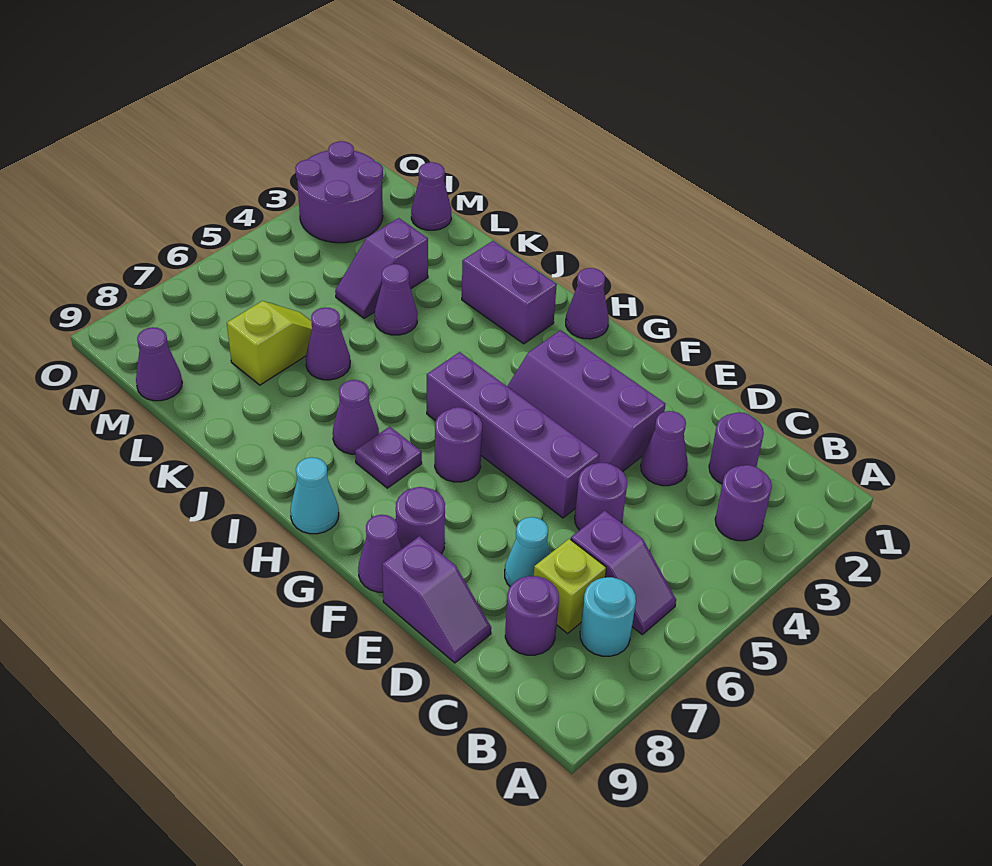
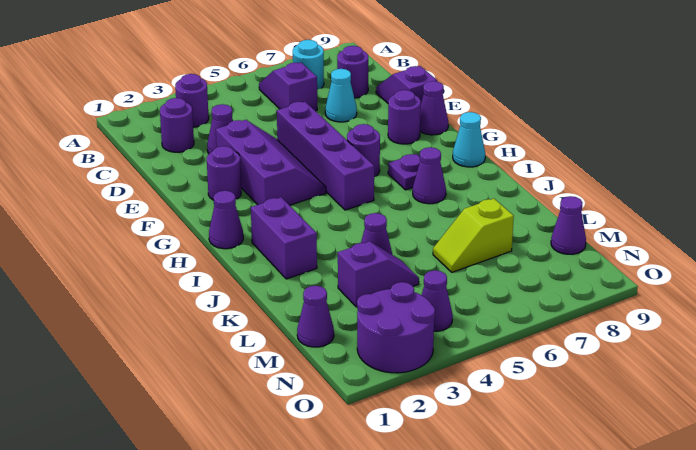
lime brick C7 level 1 -> none
purple round brick D5 level 1 -> purple round brick F2 level 1
purple cone K6 level 1 -> purple cone N4 level 1

